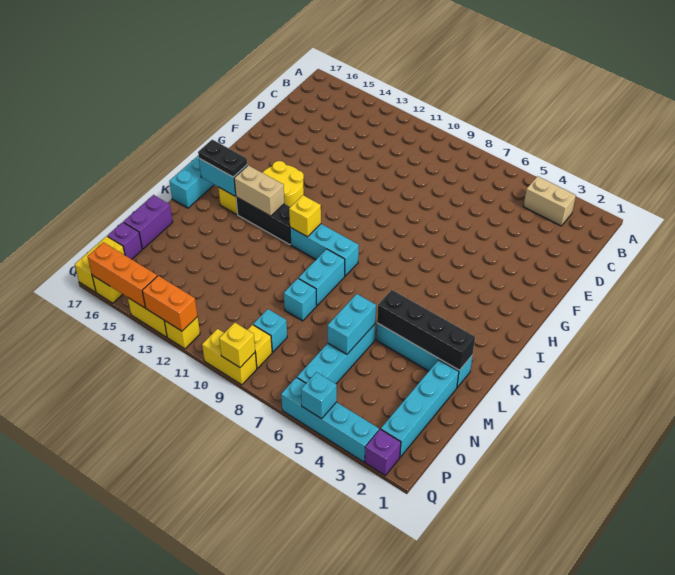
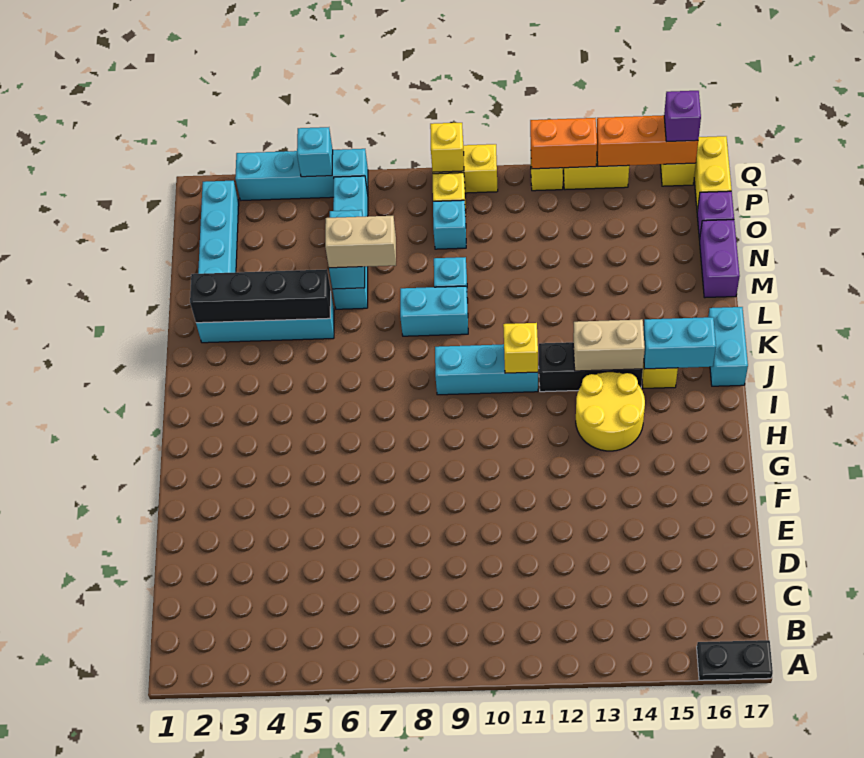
tan brick B3:B4 level 1 -> tan brick M6:M7 level 3
black plate J15:J16 level 3 -> black plate A16:A17 level 1
cyan brick K9:L9 level 1 -> cyan brick L8:L9 level 1
purple brick Q2 level 1 -> purple brick Q16 level 3

